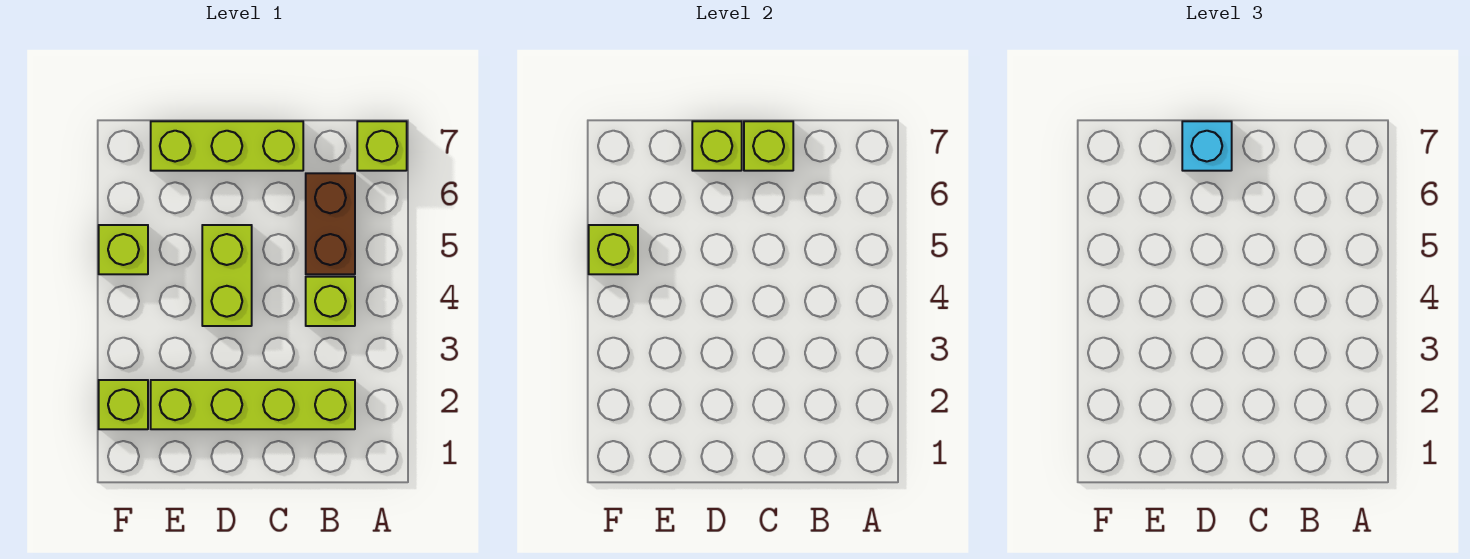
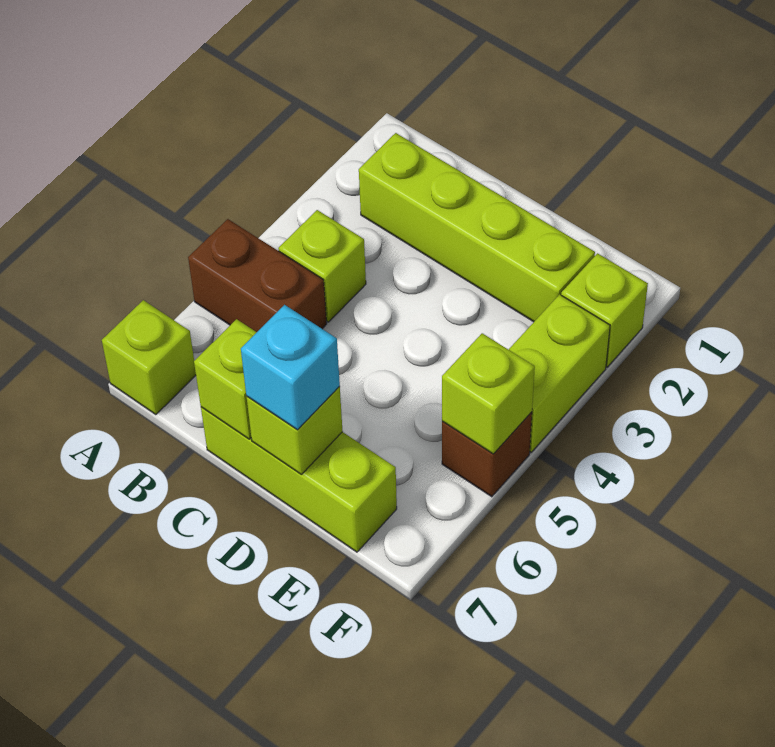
brown brick B5:B6 level 1 -> brown brick A5:B5 level 1
lime brick D4:D5 level 1 -> lime brick F3:F4 level 1
lime brick F5 level 1 -> brown brick F5 level 1

